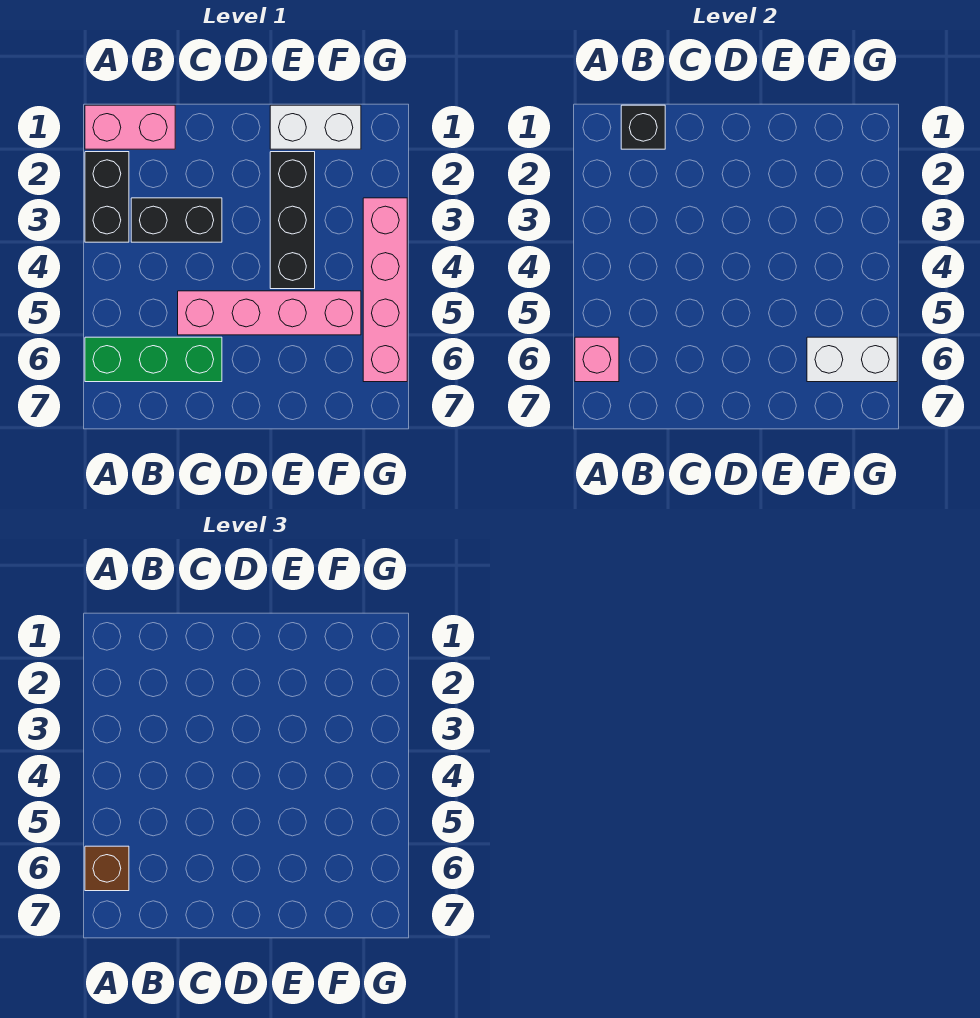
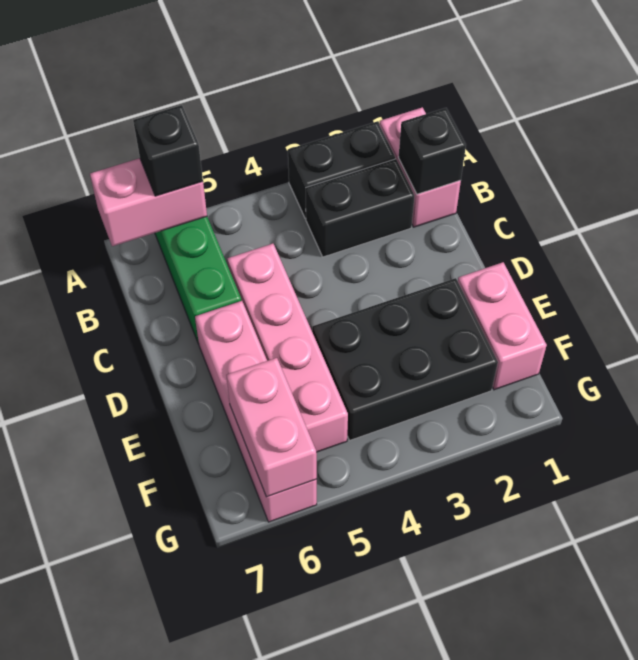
pink brick A6 level 2 -> pink brick A6:A7 level 2
brown brick A6 level 3 -> black brick A6 level 3
black brick B3:C3 level 1 -> black brick B2:B3 level 1
white brick E1:F1 level 1 -> pink brick E1:F1 level 1
black brick E2:E4 level 1 -> black brick E2:F4 level 1
white brick F6:G6 level 2 -> pink brick F6:G6 level 2
pink brick G3:G6 level 1 -> pink brick D6:G6 level 1

